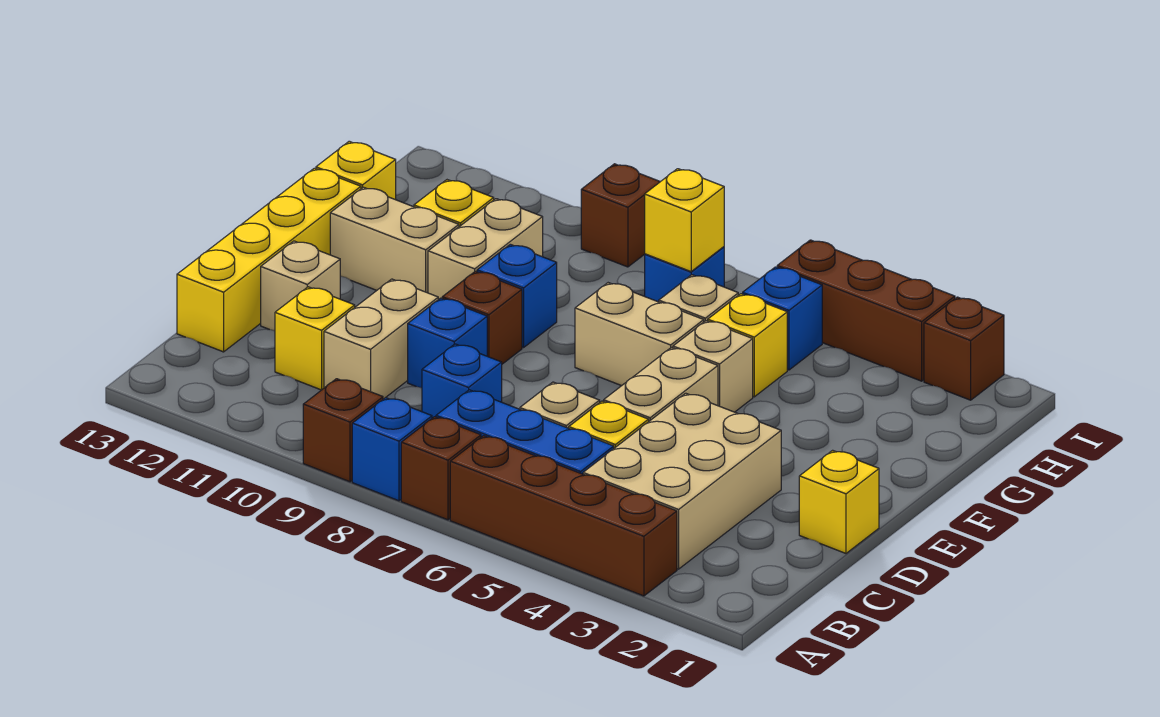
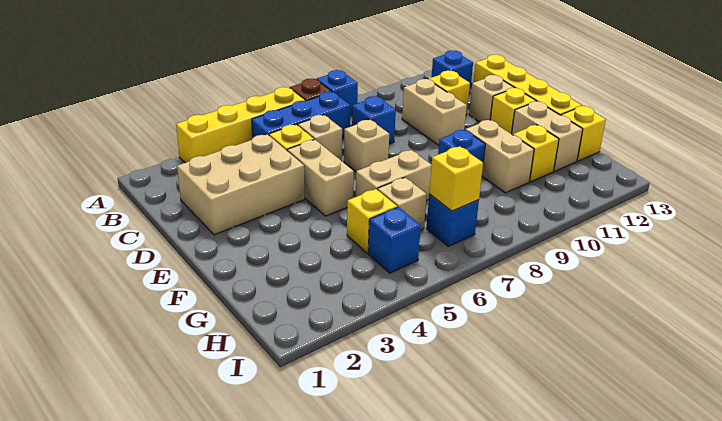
brown brick A3:A6 level 1 -> yellow brick A3:A6 level 1
brown brick A9 level 1 -> none
tan brick B3:D4 level 1 -> tan brick C2:D4 level 1
yellow brick D1 level 1 -> yellow brick E12 level 1
blue brick D9 level 1 -> blue brick B12 level 1
brown brick E9 level 1 -> none
tan brick F5 level 1 -> tan brick D7 level 1
tan brick F11:F12 level 1 -> tan brick F12:G12 level 1
brown brick I2 level 1 -> none
brown brick I3:I5 level 1 -> none
brown brick I9 level 1 -> none

